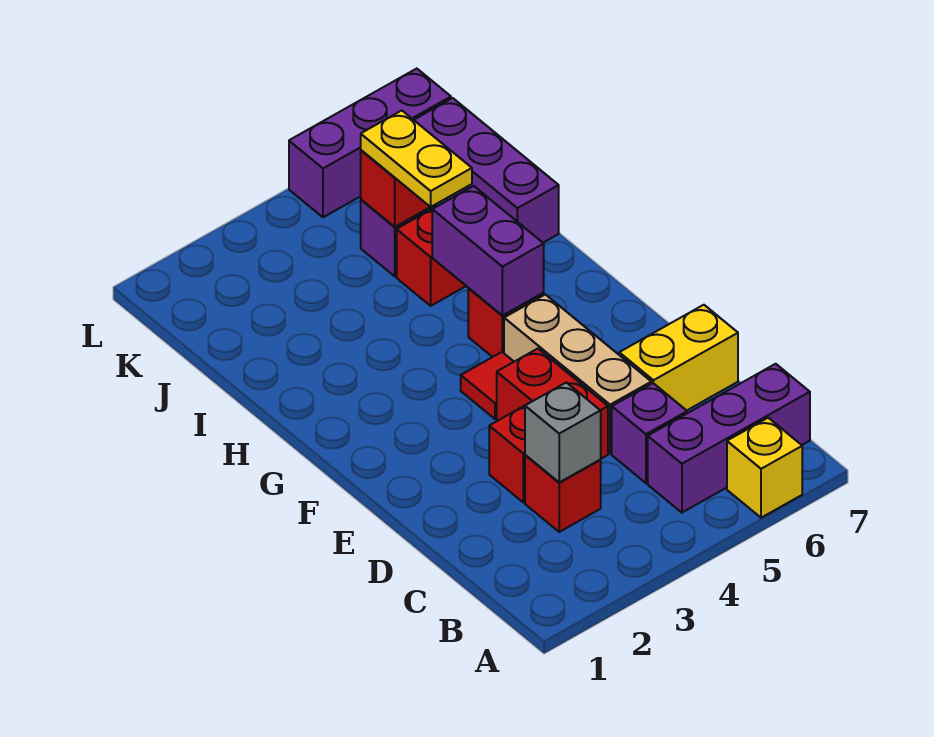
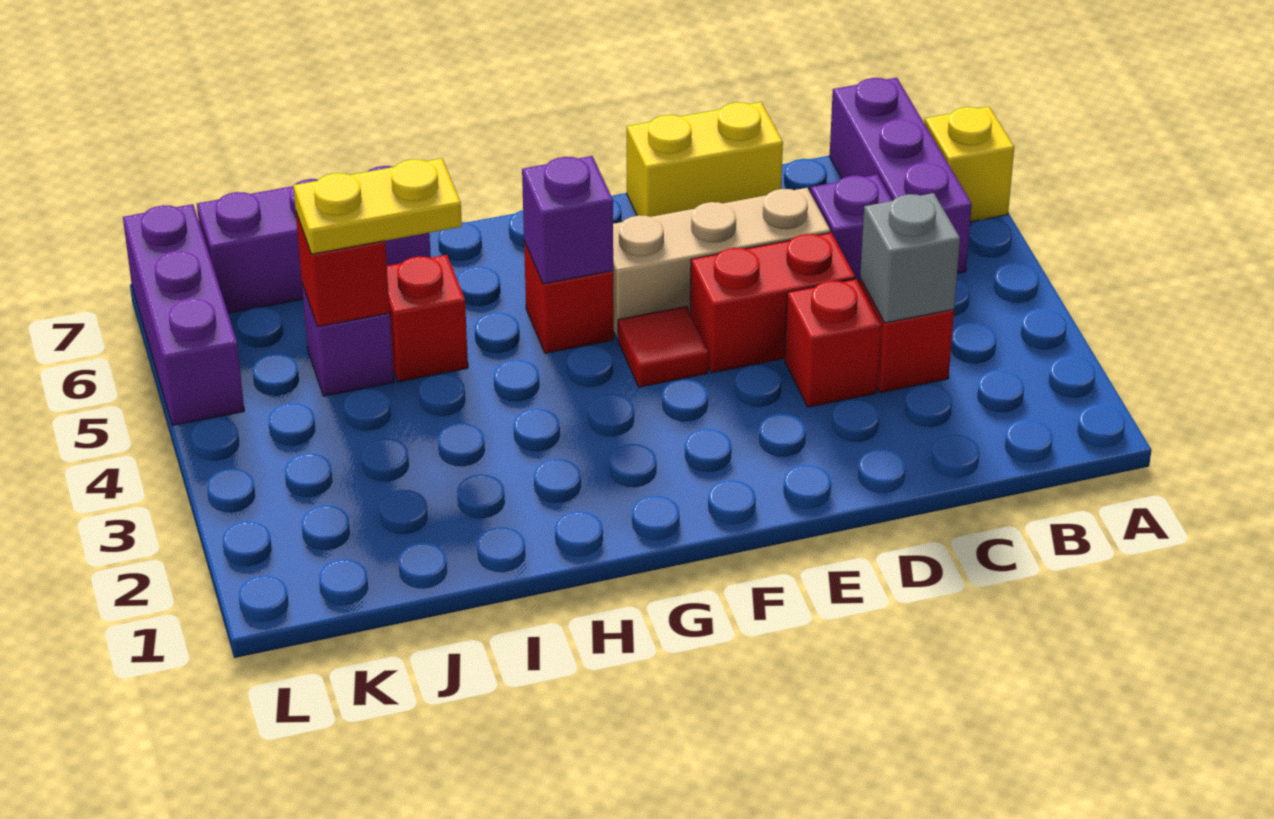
yellow brick D6:D7 level 1 -> yellow brick D7:E7 level 1
purple brick G5:H5 level 2 -> purple brick G5 level 2

